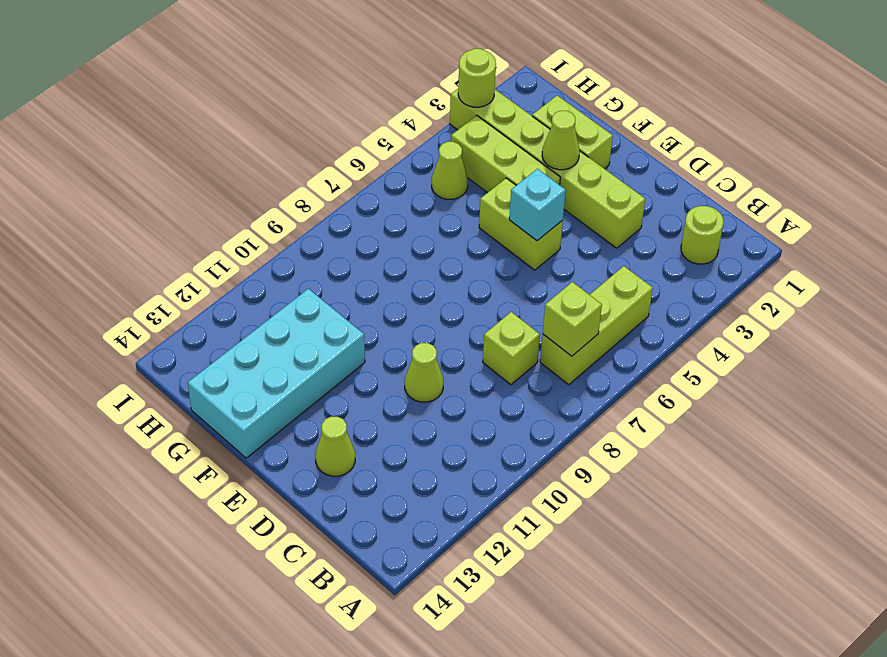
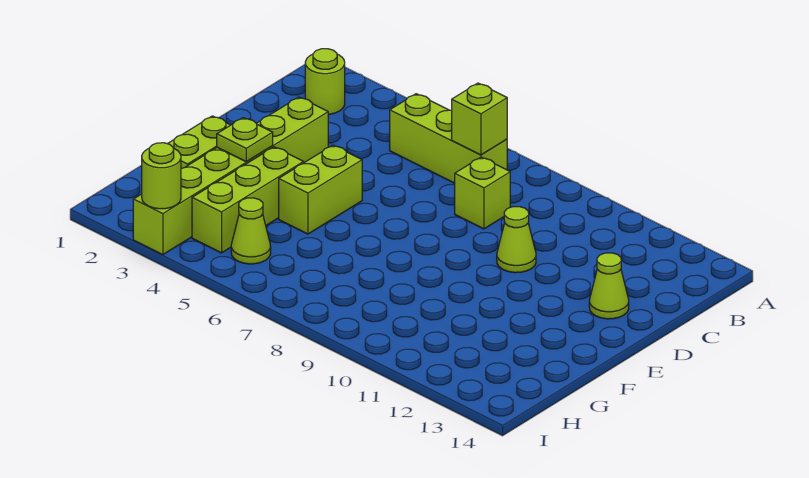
cyan brick E5 level 2 -> none
lime cone F3 level 2 -> lime plate F3 level 2
cyan brick F11:G14 level 1 -> none

